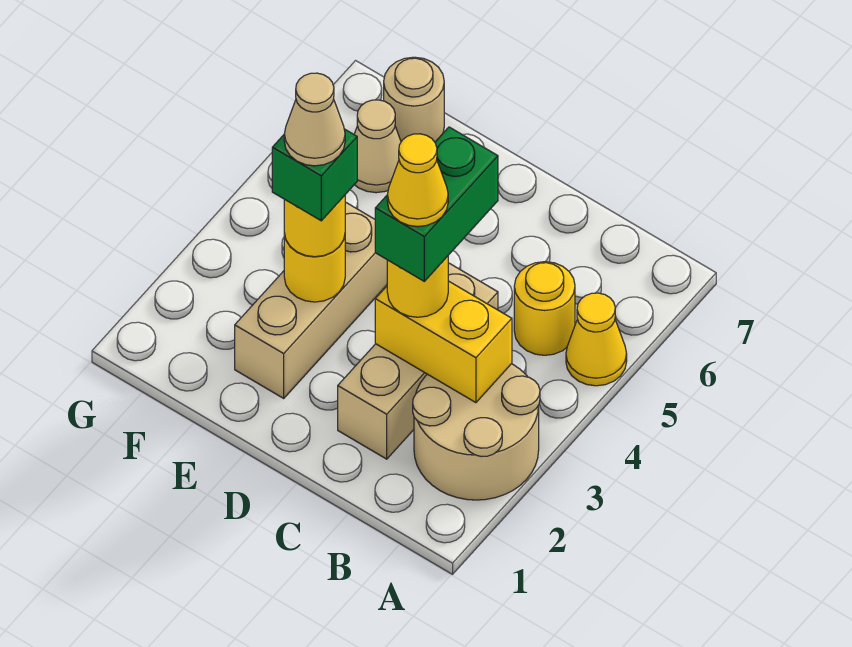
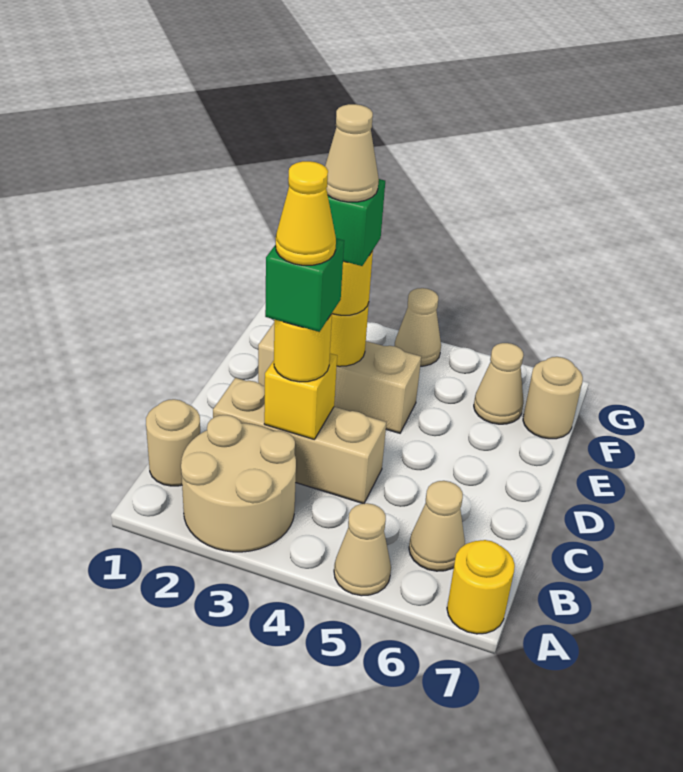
yellow cone A5 level 1 -> tan cone A5 level 1
none -> tan round brick B1 level 1
yellow brick B3:C3 level 2 -> yellow brick C3 level 2
yellow round brick B5 level 1 -> yellow round brick A7 level 1
none -> tan cone B6 level 1
green brick C3:C4 level 4 -> green brick C3 level 4
none -> tan cone G4 level 1

